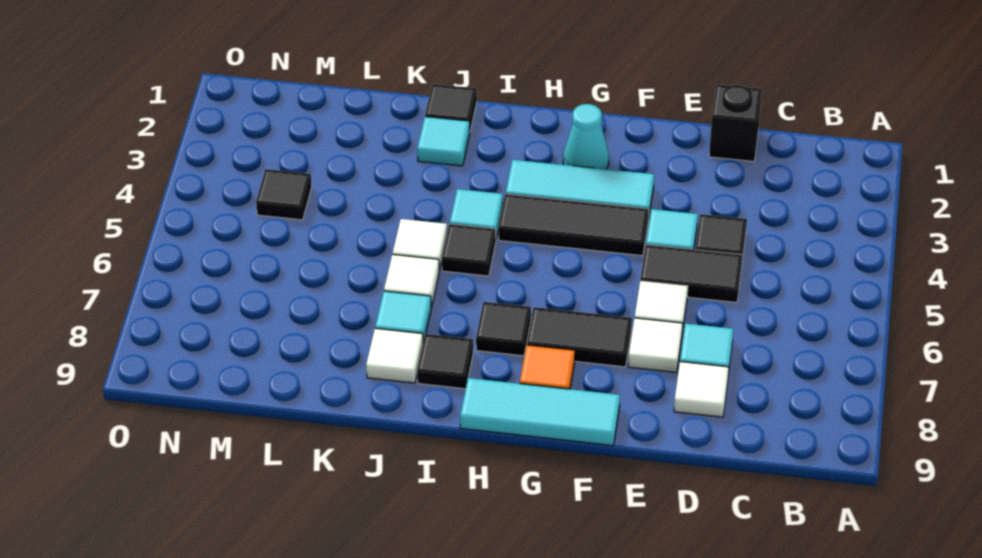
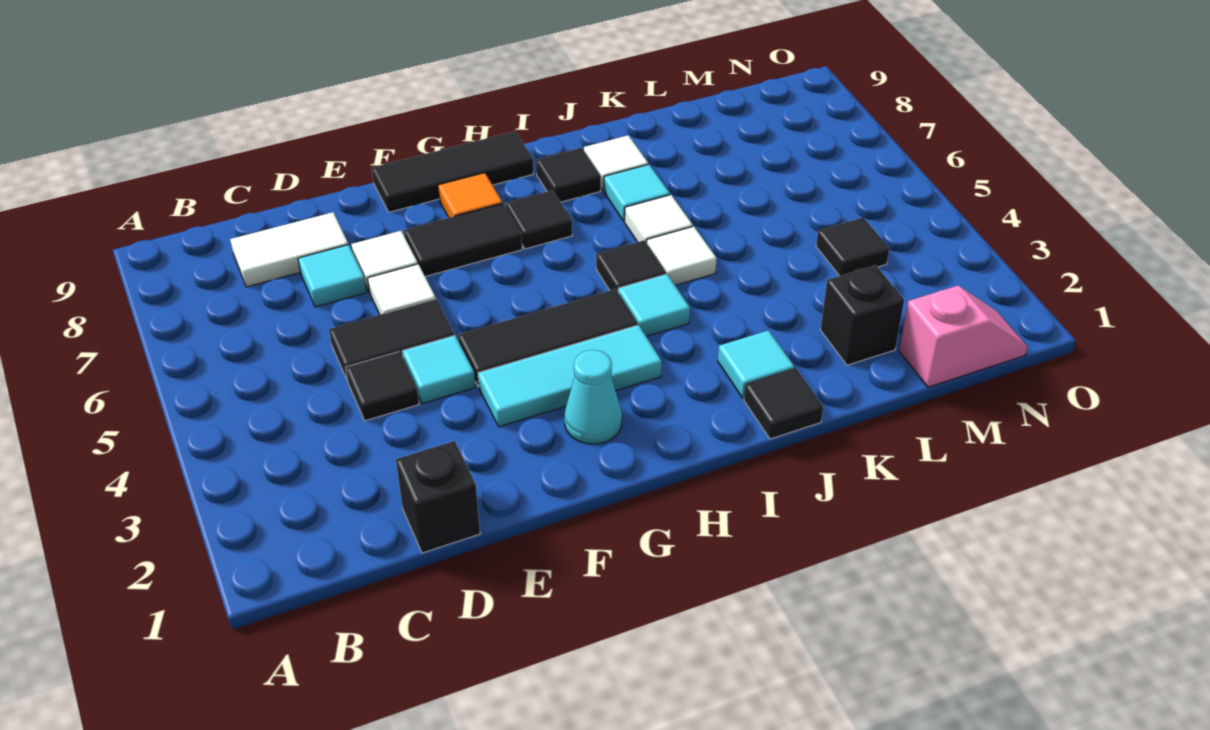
white tile D8 level 1 -> white tile C8:D8 level 1
cyan tile F9:H9 level 1 -> black tile F9:H9 level 1
none -> black brick L2 level 1
none -> pink slope M1:N1 level 1 top M

